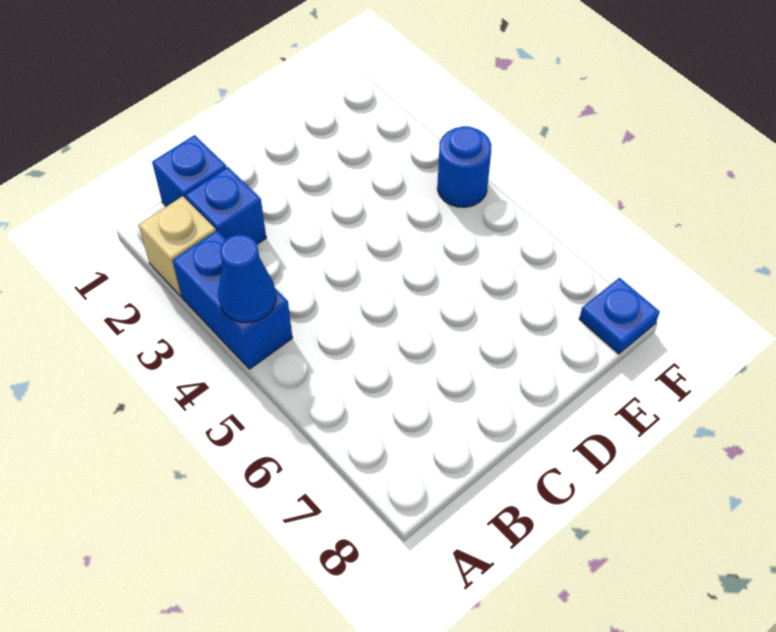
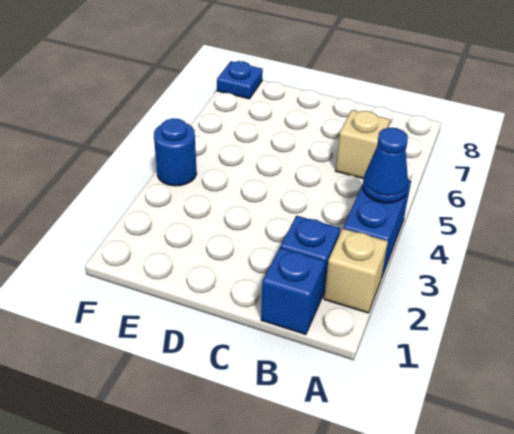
none -> tan brick B6 level 1

